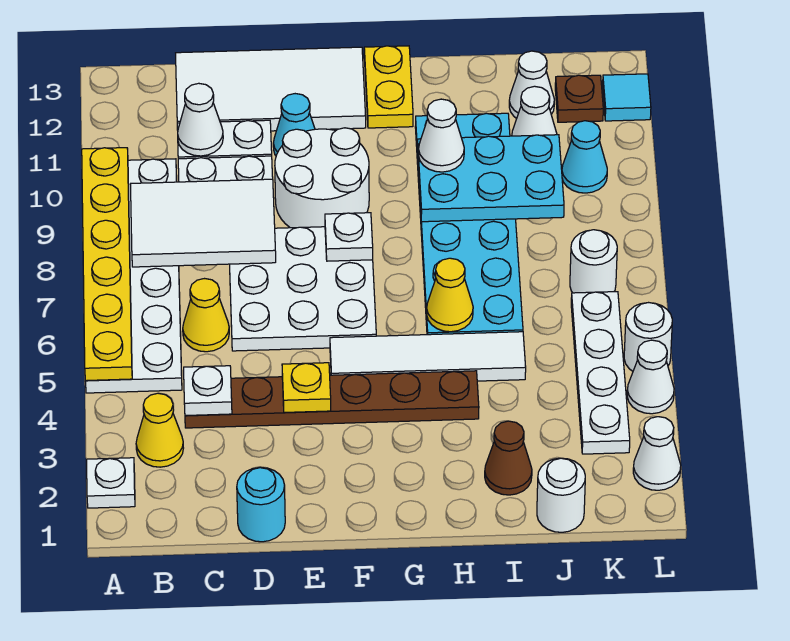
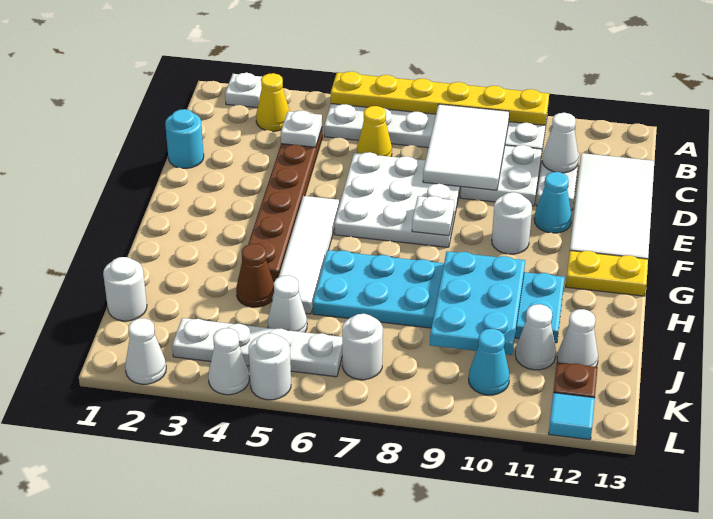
yellow plate E4 level 2 -> none
white round brick E9:F10 level 1 -> white round brick F10 level 1
yellow cone H6 level 2 -> none
white cone H10 level 3 -> white cone J5 level 1
brown cone I2 level 1 -> brown cone I4 level 1

